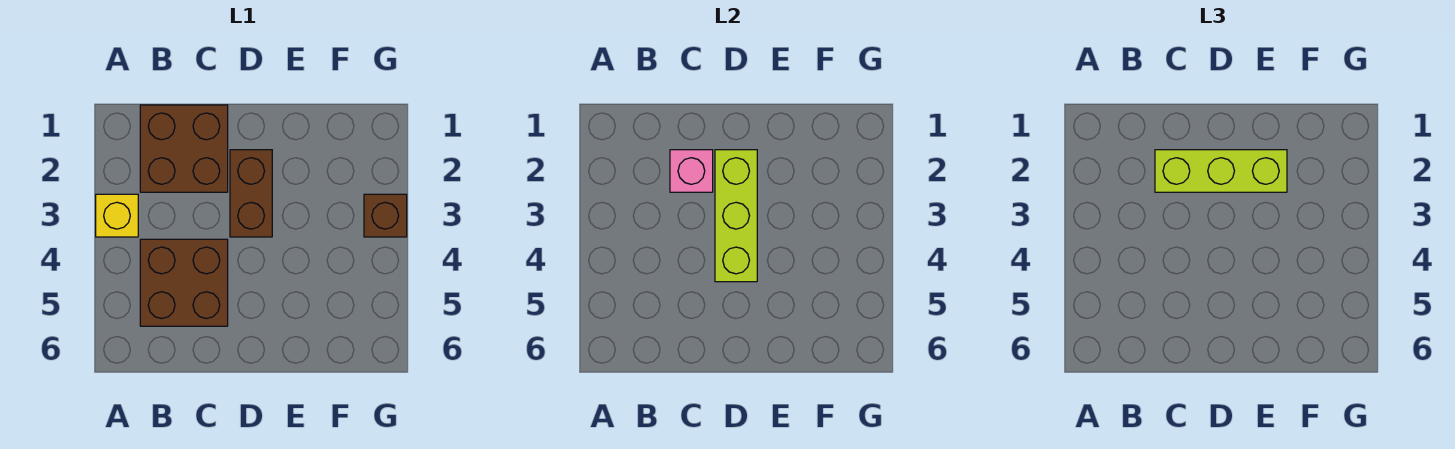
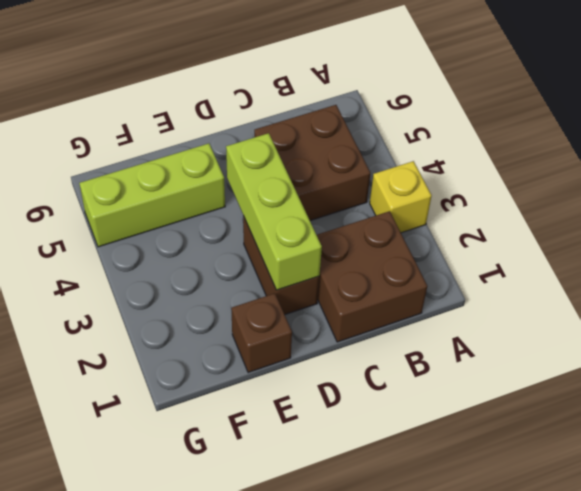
pink brick C2 level 2 -> none
lime brick C2:E2 level 3 -> lime brick E5:G5 level 1
brown brick G3 level 1 -> brown brick E1 level 1

